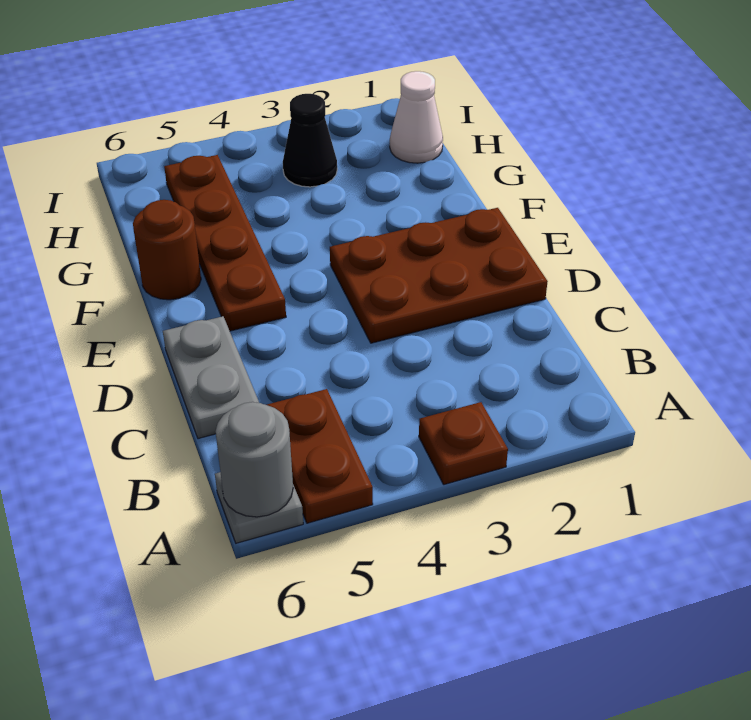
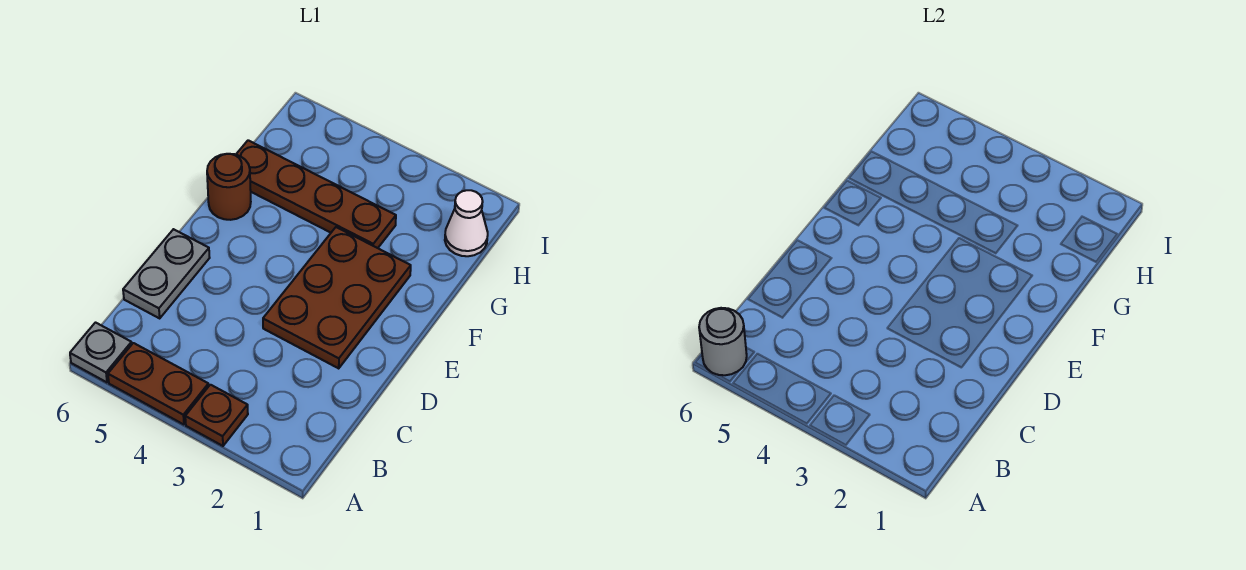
brown plate A5:B5 level 1 -> brown plate A4:A5 level 1
brown plate D1:E3 level 1 -> brown plate D2:F3 level 1
brown plate E5:H5 level 1 -> brown plate G3:G6 level 1
black cone H3 level 1 -> none

